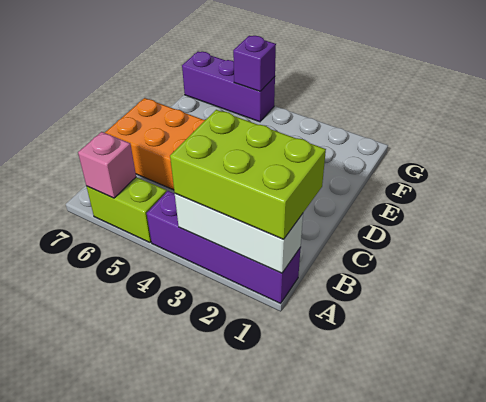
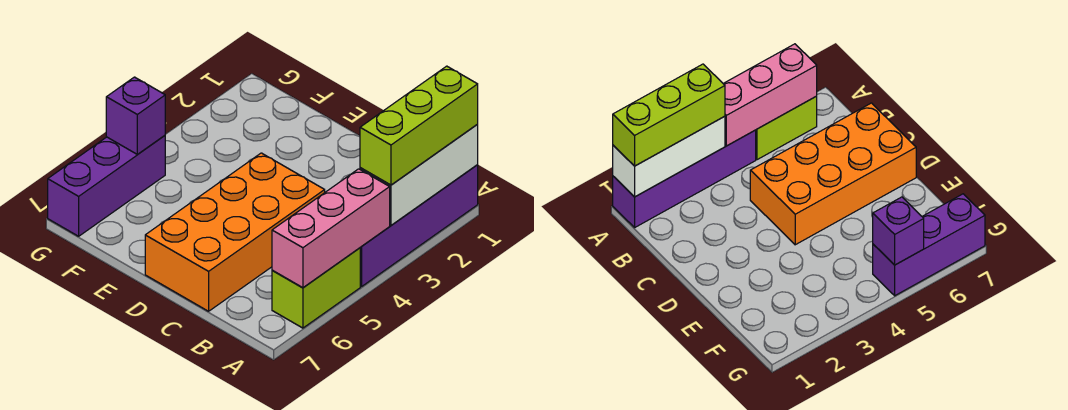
lime brick A1:B3 level 3 -> lime brick A1:A3 level 3
pink brick A6 level 2 -> pink brick A4:A6 level 2

